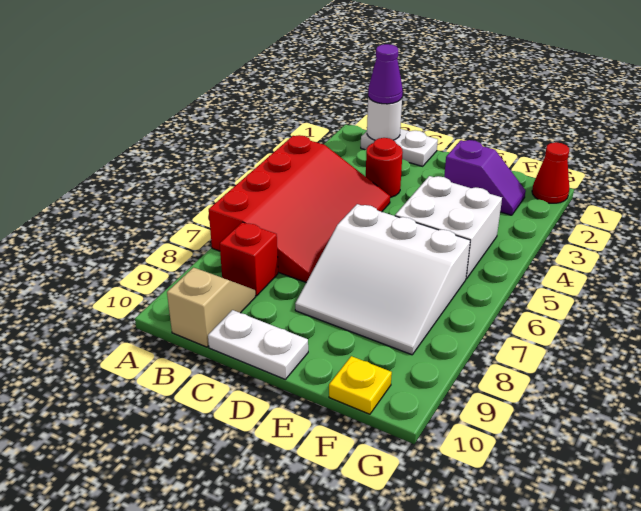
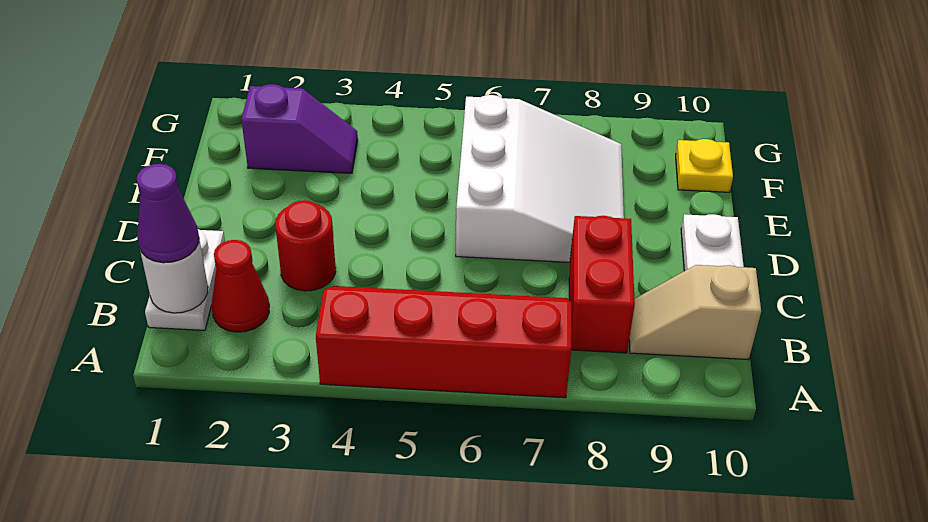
red slope A4:C7 level 1 top A -> red slope A4:B7 level 1 top A
red brick B8 level 1 -> red brick B8:C8 level 1
purple slope E2:F2 level 1 top E -> purple slope F2:F3 level 1 top 2
white brick E4:F5 level 1 -> none
red cone G1 level 1 -> red cone B2 level 1

